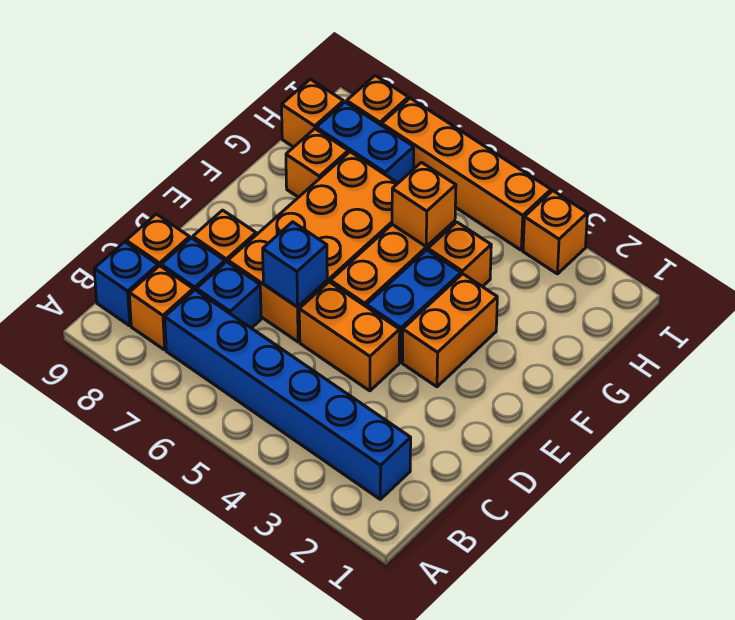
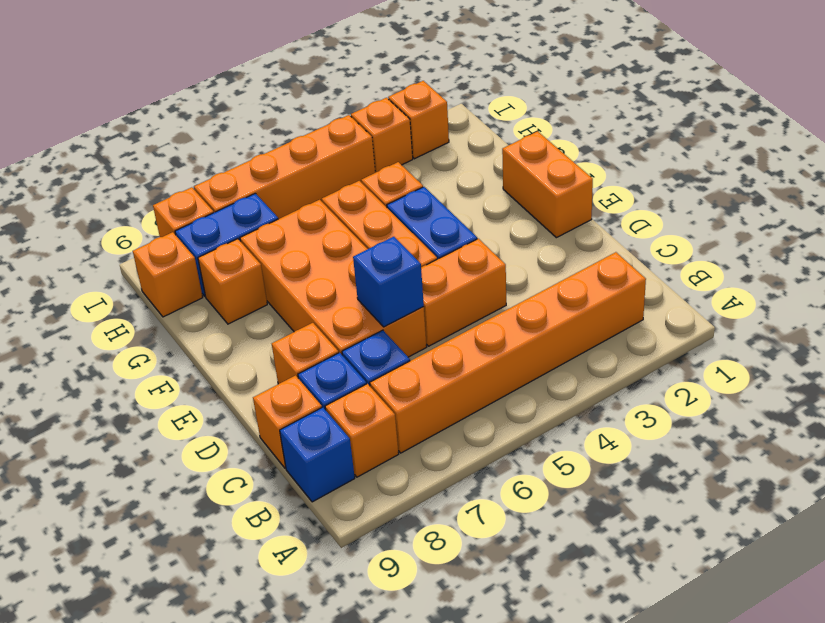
blue brick B2:B7 level 1 -> orange brick B2:B7 level 1
orange brick E3:F3 level 1 -> orange brick E1:F1 level 1
orange brick G5 level 2 -> orange brick I2 level 1

